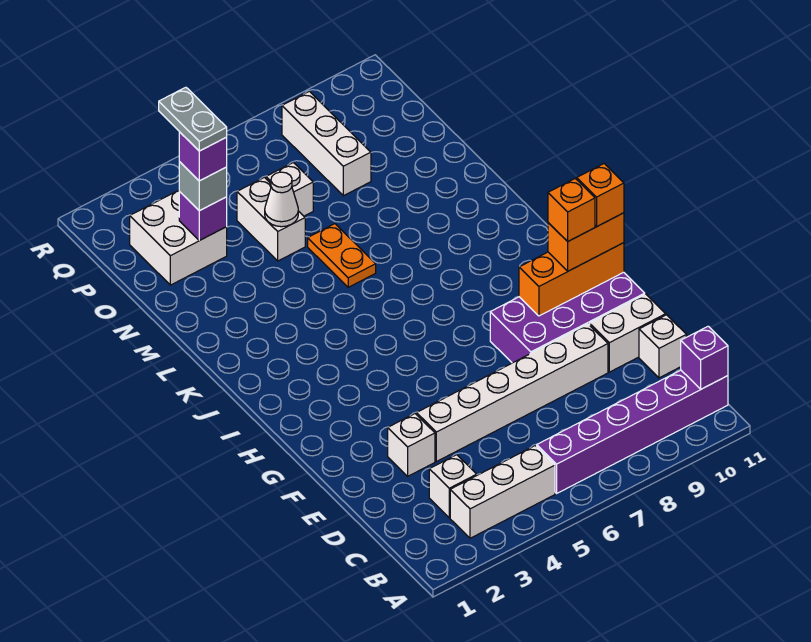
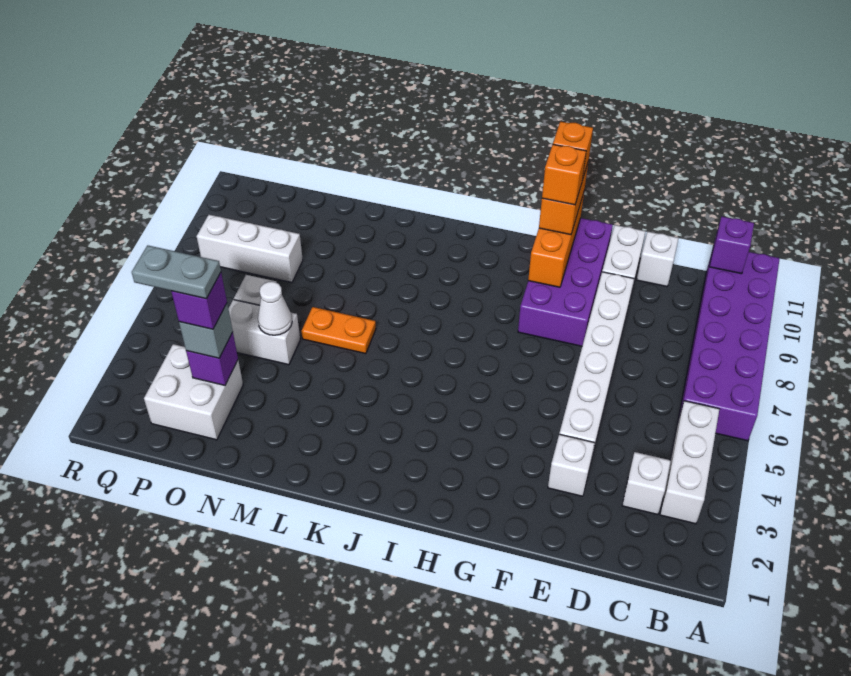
purple brick B6:B11 level 1 -> purple brick A6:B11 level 1

